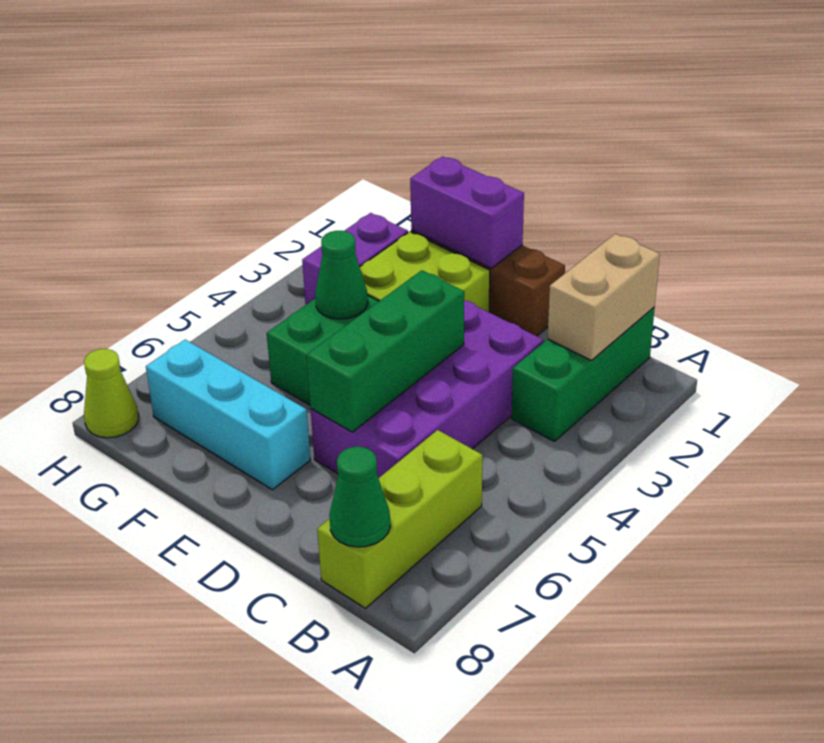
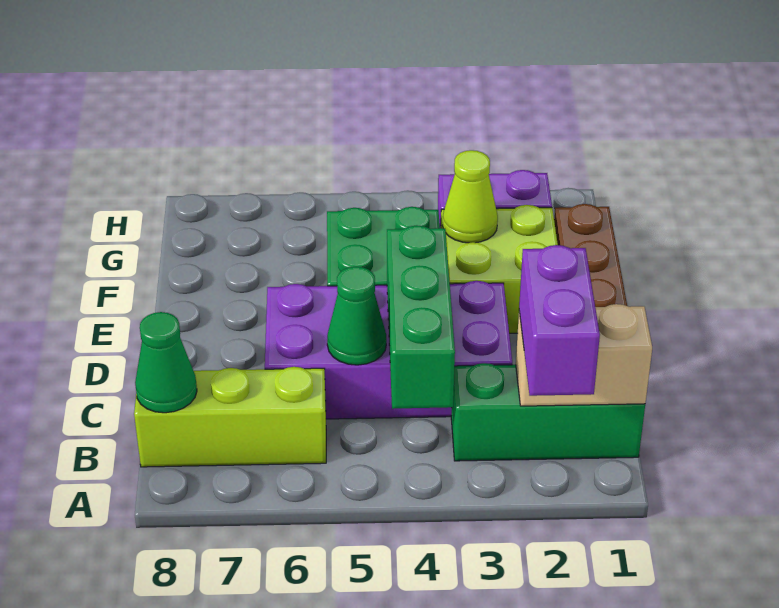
green brick D4:D6 level 2 -> green brick B4:D4 level 2
purple brick E1:F1 level 2 -> purple brick A2:B2 level 3
cyan brick E7:G7 level 1 -> none
green cone F4 level 2 -> green cone C5 level 2
lime cone H8 level 1 -> lime cone F3 level 2

